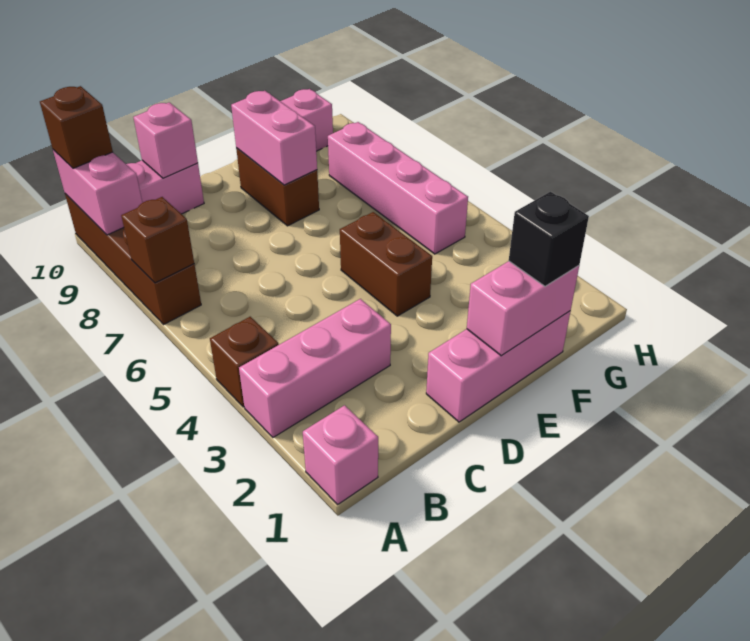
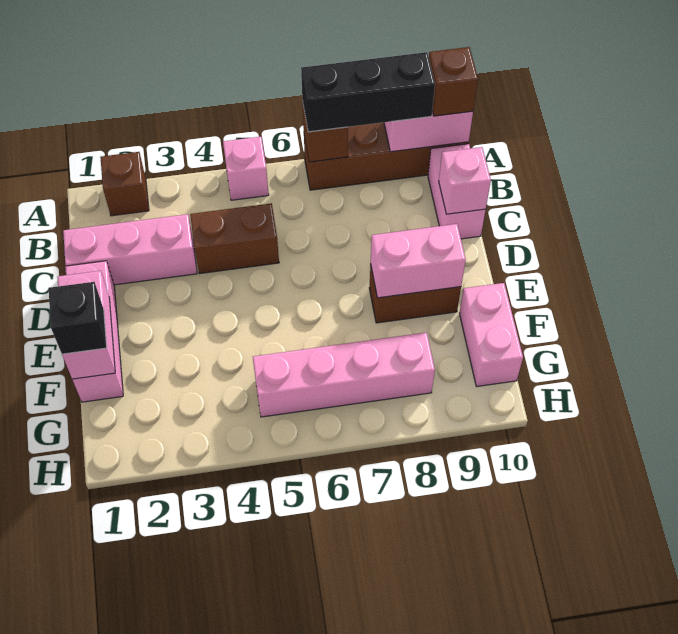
pink brick A1 level 1 -> pink brick A5 level 1
pink brick A3:C3 level 1 -> pink brick C1:C3 level 1
brown brick A4 level 1 -> brown brick A2 level 1
none -> black brick A7:A9 level 3
brown brick E4:E5 level 1 -> brown brick C4:C5 level 1

